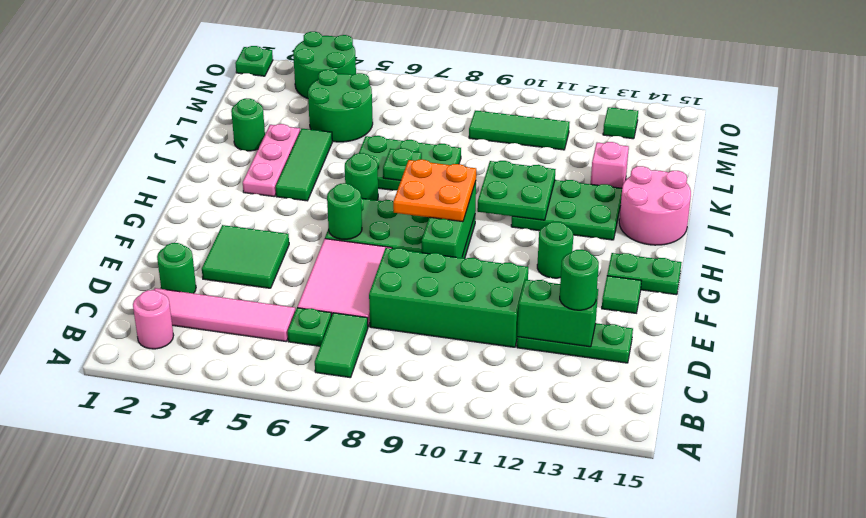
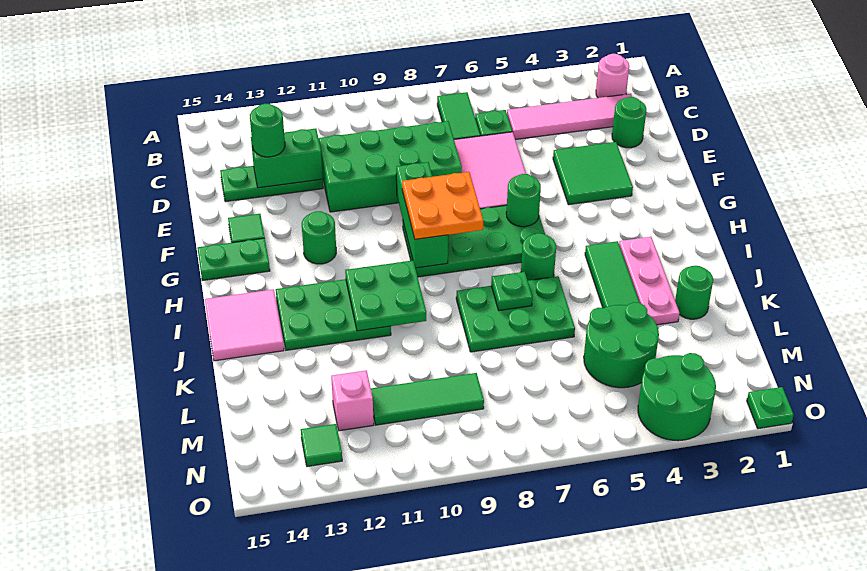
pink round brick I14:J15 level 1 -> pink tile I14:J15 level 1
pink brick K13 level 1 -> pink brick M12 level 1

